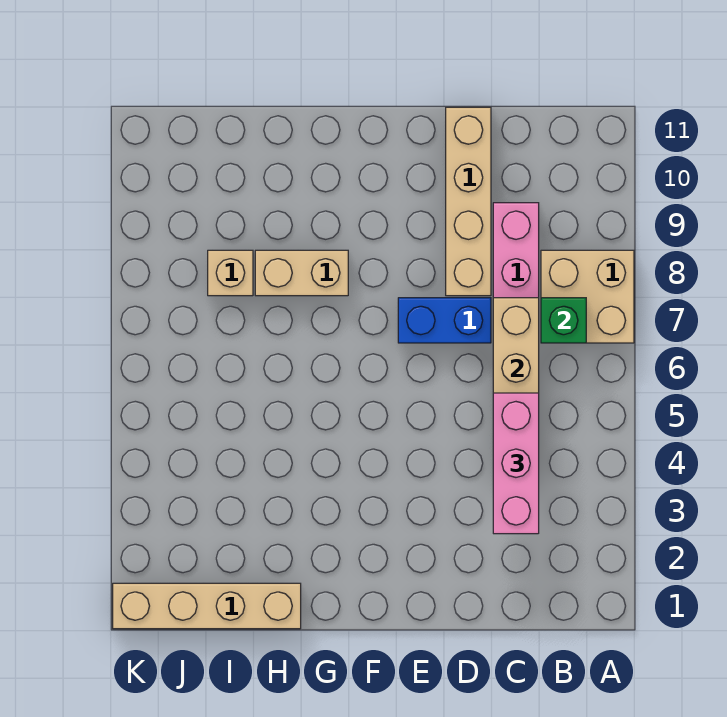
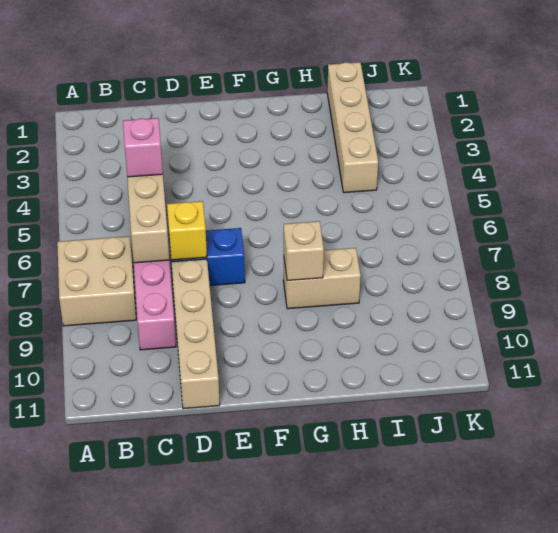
green brick B7 level 2 -> none
pink brick C3:C5 level 3 -> pink brick C5 level 3
none -> yellow brick D7 level 2
tan brick H1:K1 level 1 -> tan brick I1:I4 level 1
tan brick I8 level 1 -> tan brick G8 level 2

